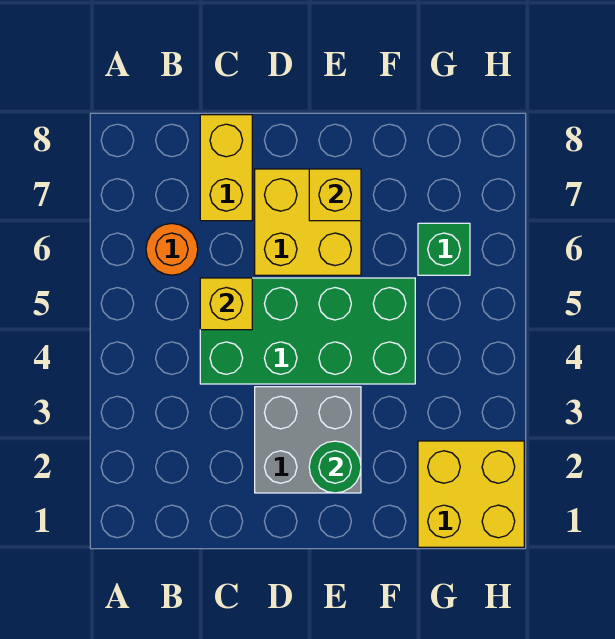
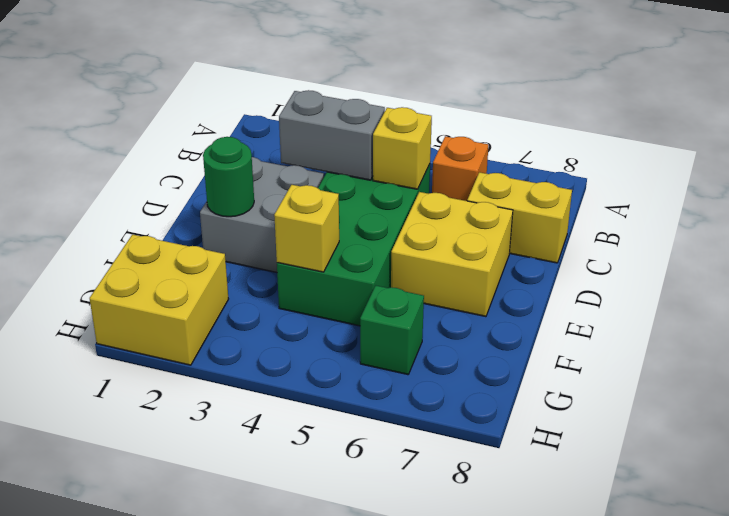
orange round brick B6 level 1 -> orange brick B6 level 1
none -> grey brick C3:C4 level 2
yellow brick E7 level 2 -> yellow brick F4 level 2

